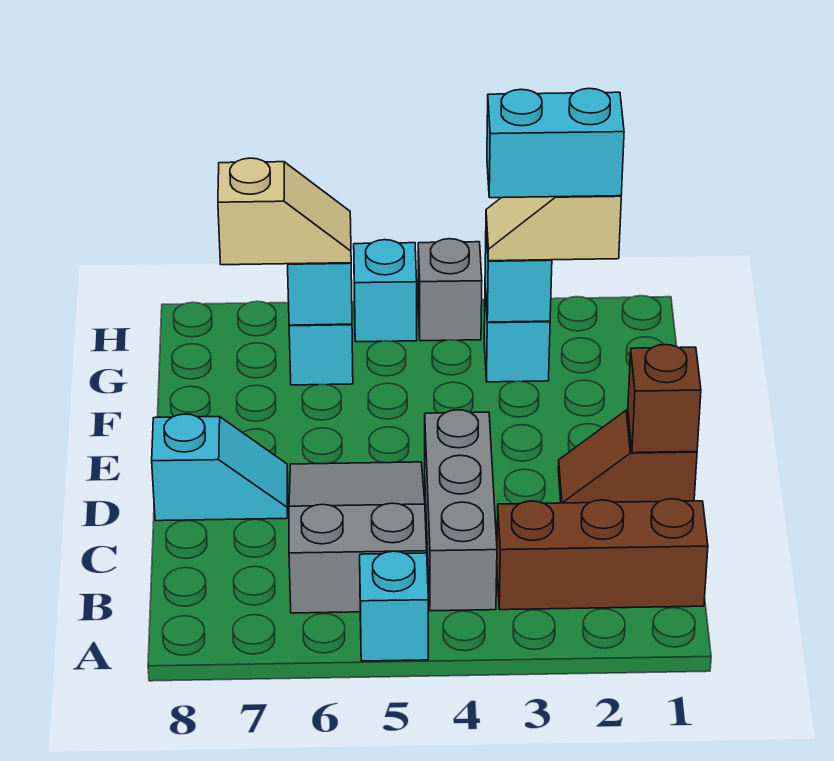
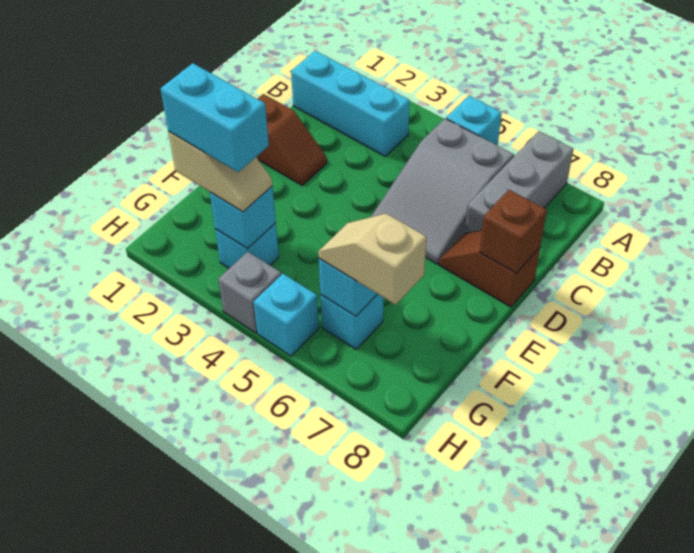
brown brick B1:B3 level 1 -> cyan brick B1:B3 level 1
grey brick B4:D4 level 1 -> grey brick A7:C7 level 1
brown brick D1 level 2 -> brown brick D8 level 2
cyan slope D7:D8 level 1 top 8 -> brown slope D7:D8 level 1 top 8

